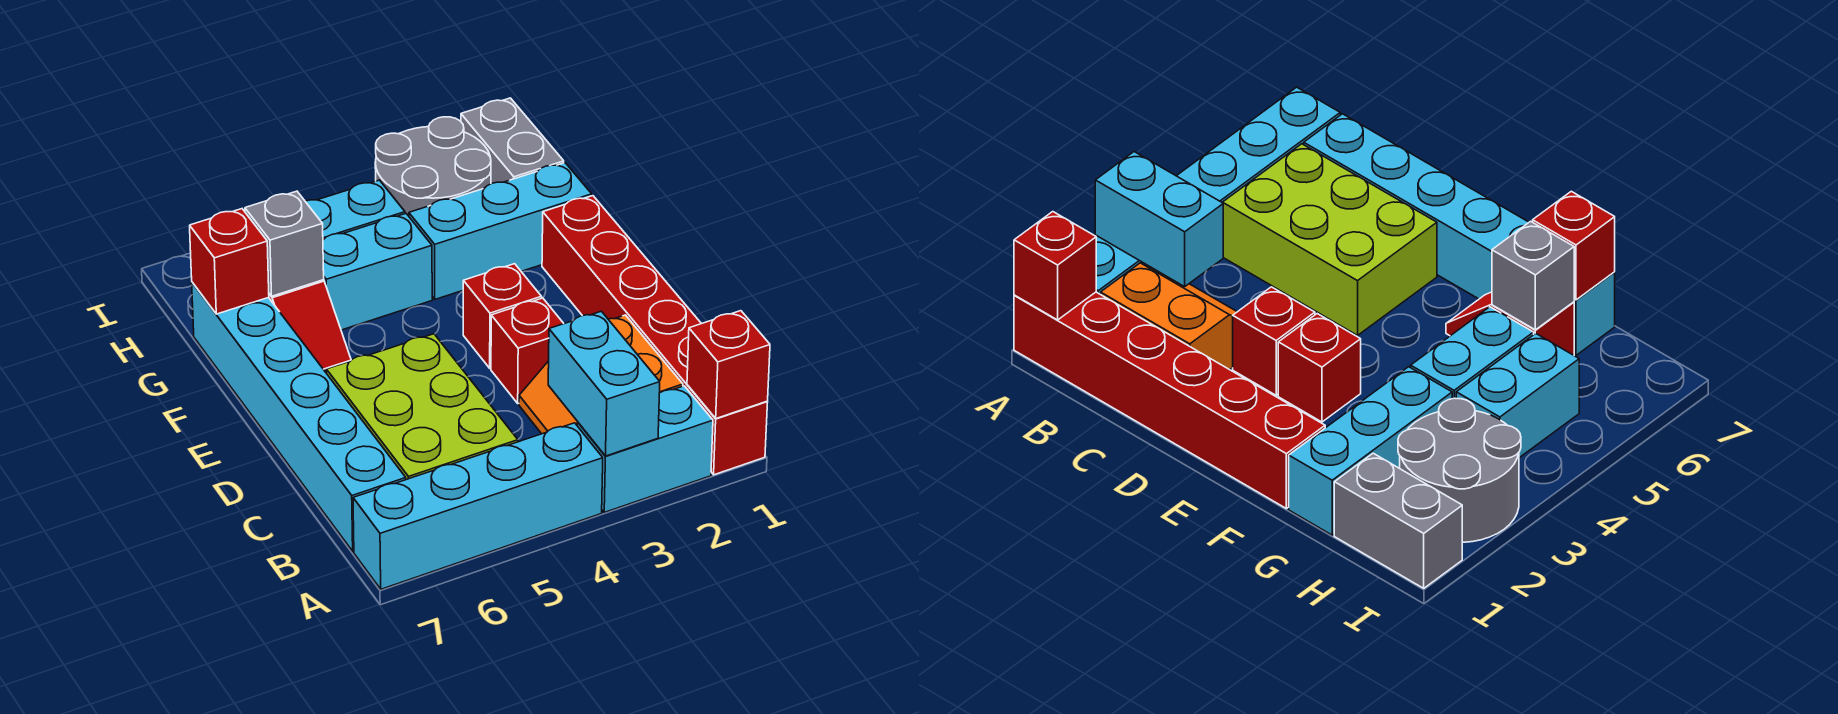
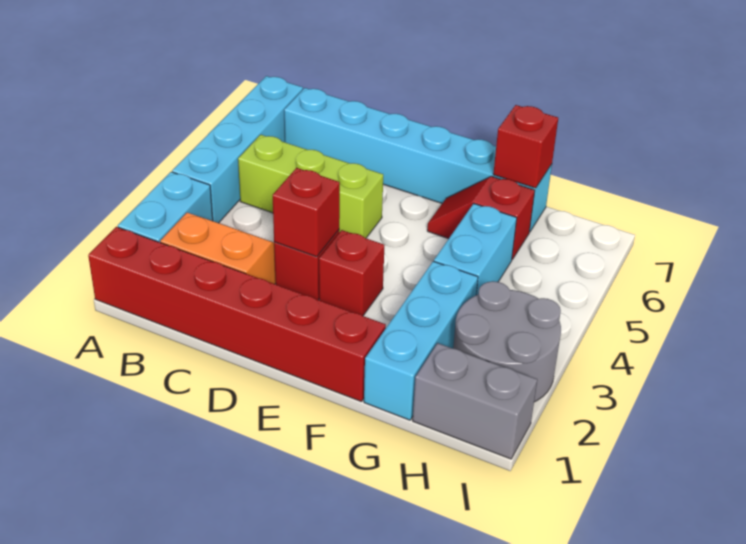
red brick A1 level 2 -> red brick D3 level 2
cyan brick A3:B3 level 2 -> none
lime brick B5:D6 level 1 -> lime brick B5:D5 level 1
grey brick G6 level 2 -> none
cyan brick H4:H5 level 1 -> none

